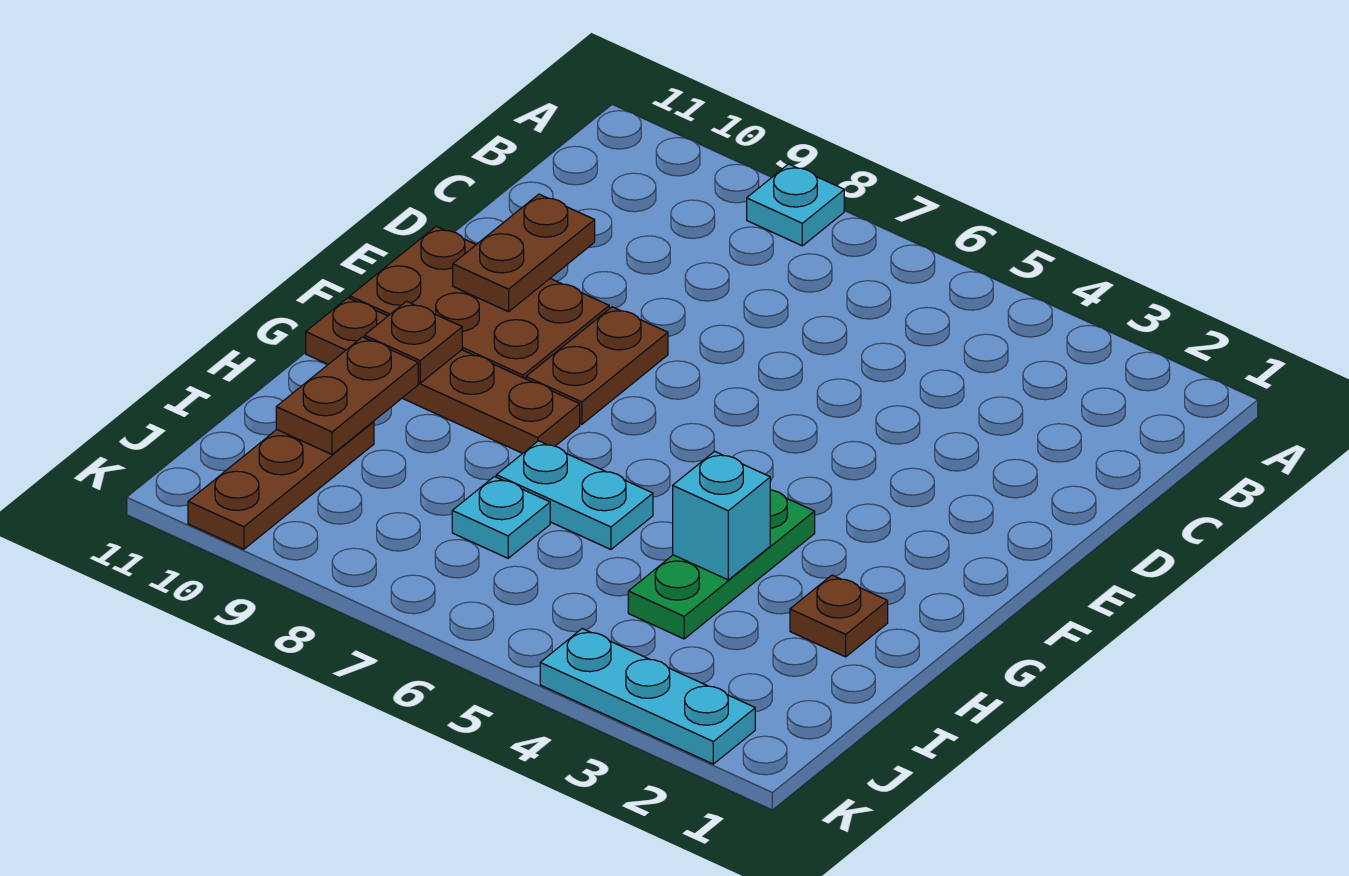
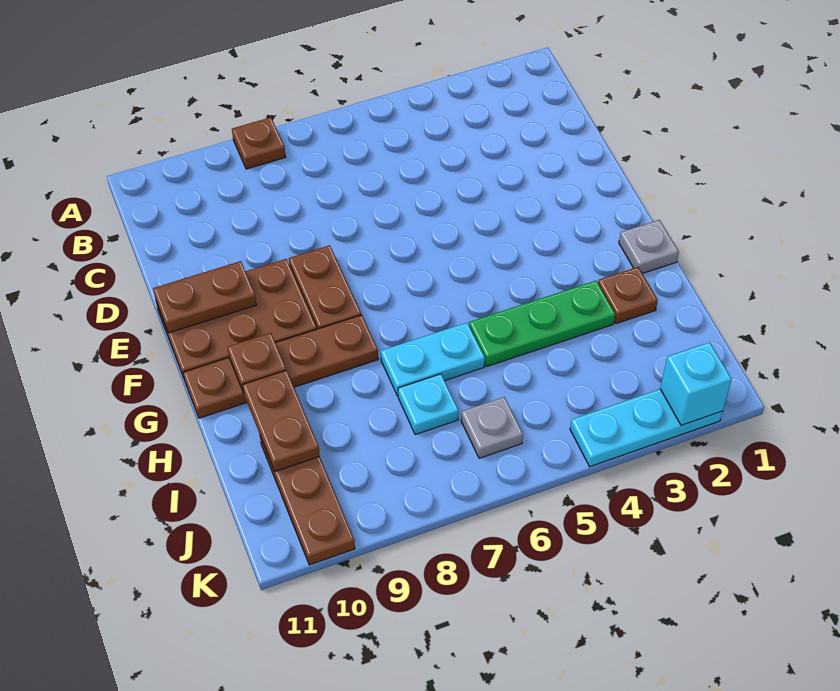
cyan plate A8 level 1 -> brown plate A8 level 1
brown plate D10:E10 level 2 -> brown plate E10:E11 level 2
none -> grey plate G1 level 1
green plate G4:I4 level 1 -> green plate H3:H5 level 1
cyan brick H4 level 2 -> cyan brick K2 level 2
none -> grey plate J6 level 1

